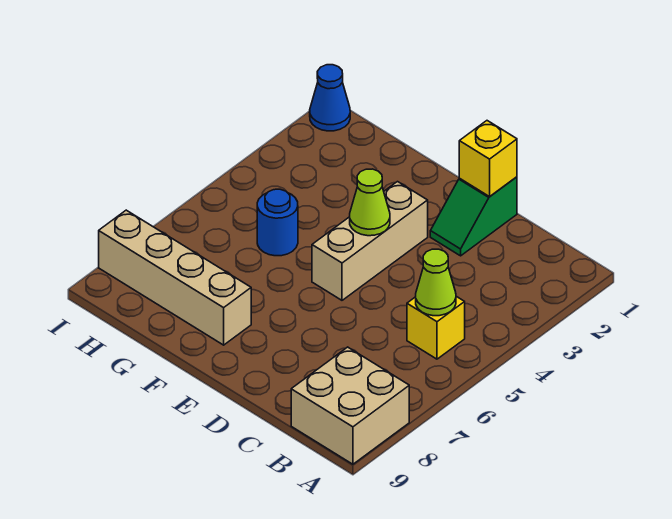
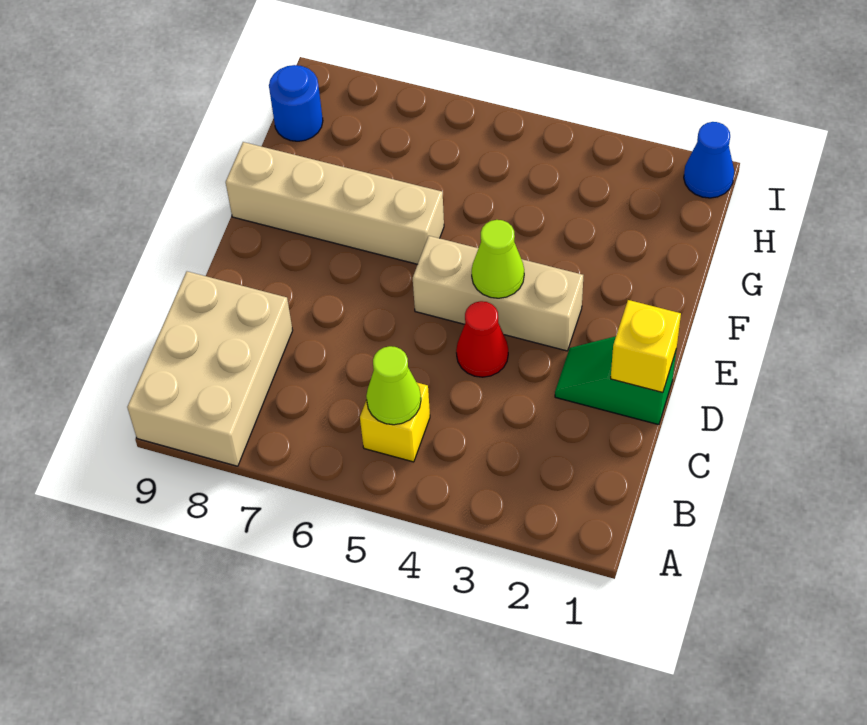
tan brick A8:B9 level 1 -> tan brick A8:C9 level 1
none -> red cone D4 level 1
tan brick F8:I8 level 1 -> tan brick F6:F9 level 1
blue round brick G5 level 1 -> blue round brick H9 level 1

